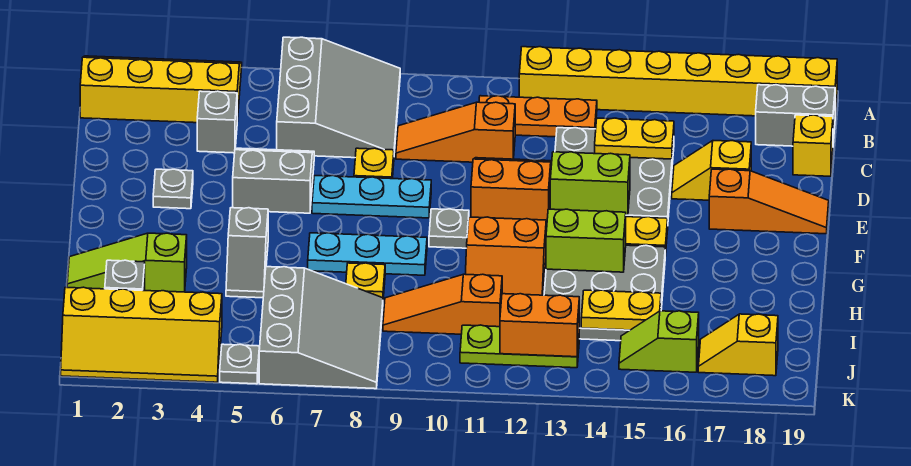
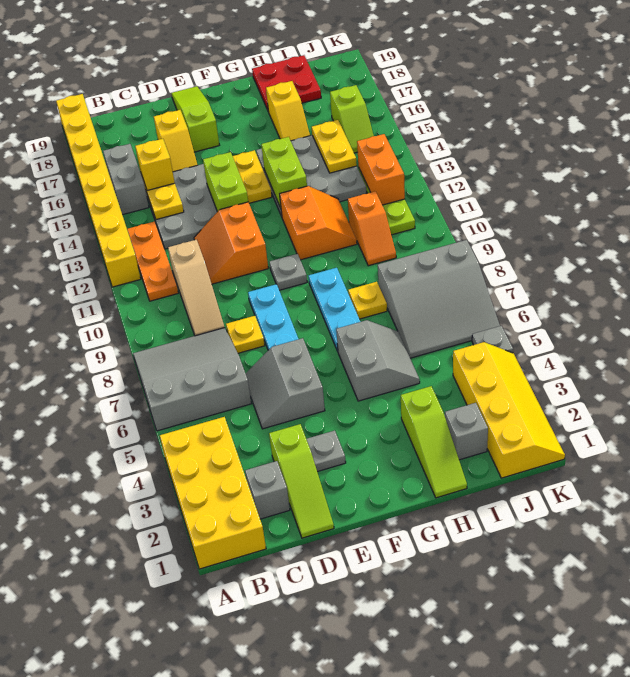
yellow slope A1:B4 level 1 top B -> yellow brick A1:B4 level 1
grey brick B18:B19 level 1 -> grey brick B15:B16 level 1
grey brick C4 level 1 -> grey brick C2 level 1
orange slope C9:C11 level 1 top 11 -> tan slope C9:C11 level 1 top 11
yellow brick C19 level 1 -> yellow brick C15 level 3
none -> lime slope D1:D3 level 1 top 3
orange slope E17:E19 level 1 top 17 -> lime slope E17:E19 level 1 top 17
grey slope G5:H5 level 1 top G -> grey slope G5:H6 level 1 top G
none -> red plate H18:I19 level 1
grey slope I6:K8 level 1 top 6 -> grey slope I6:K8 level 1 top 8
orange slope I9:I11 level 1 top 11 -> orange slope I10:I11 level 1 top 11
yellow slope J17:J18 level 1 top 18 -> yellow slope H16:H17 level 1 top 17

